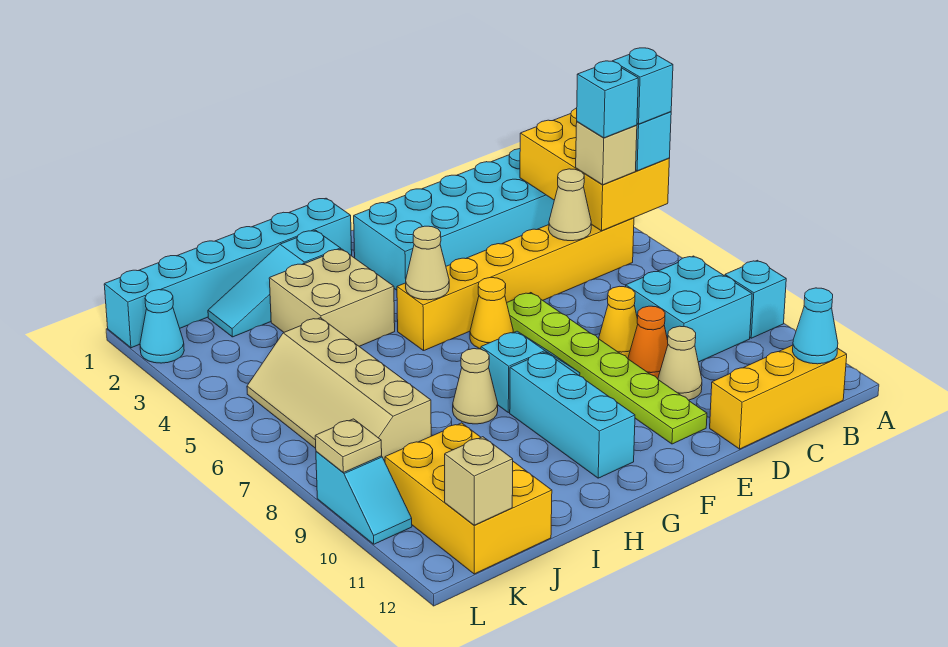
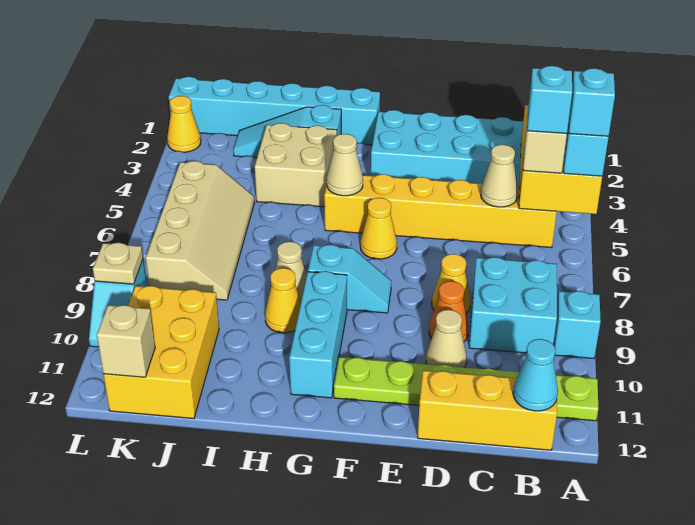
lime plate E6:E11 level 1 -> lime plate A11:F11 level 1
none -> yellow cone H9 level 1
tan slope J5:K8 level 1 top J -> tan slope J5:K8 level 1 top K
cyan cone L2 level 1 -> yellow cone L2 level 1

